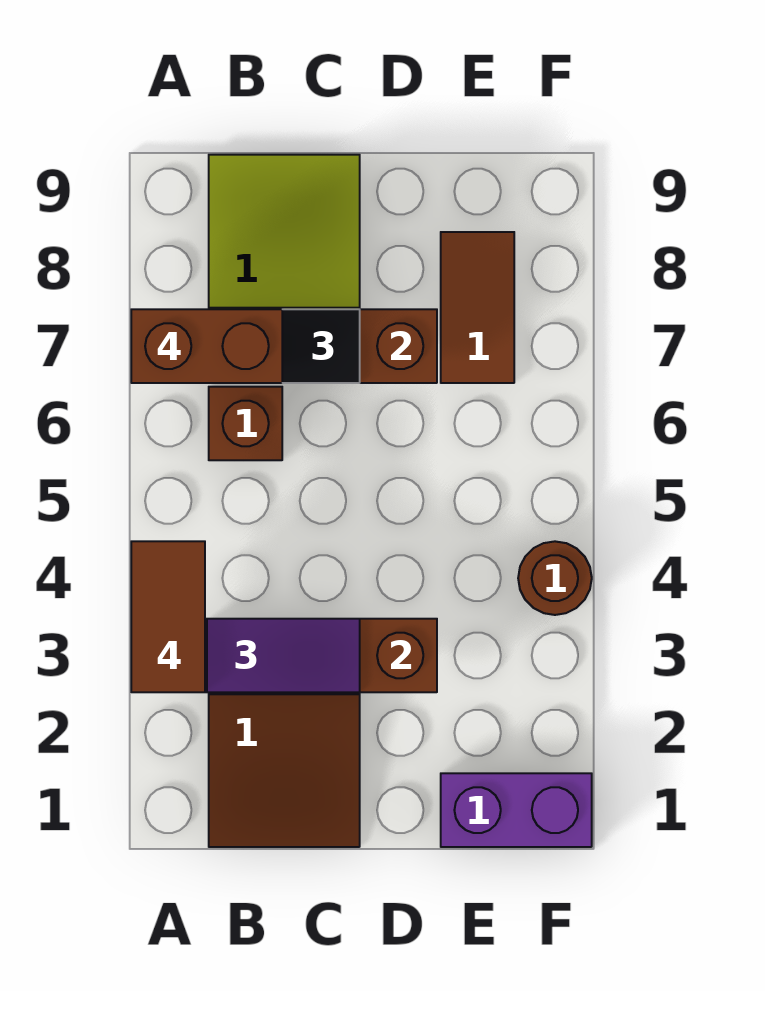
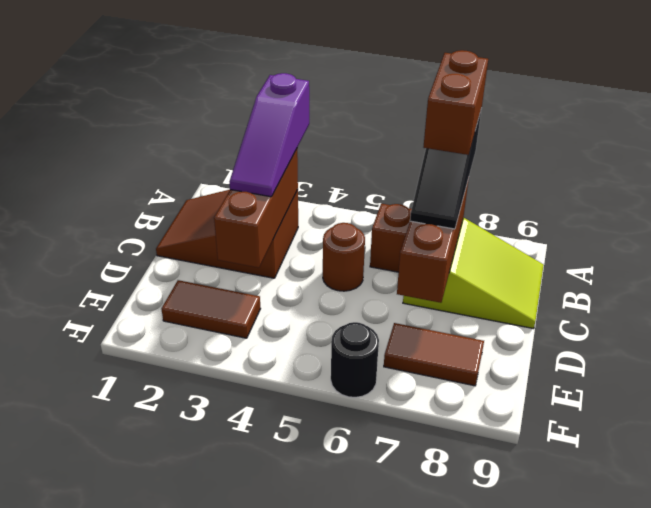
brown tile A3:A4 level 4 -> brown tile E2:E3 level 1
purple brick E1:F1 level 1 -> none
brown round brick F4 level 1 -> brown round brick C5 level 1
none -> black round brick F6 level 1

